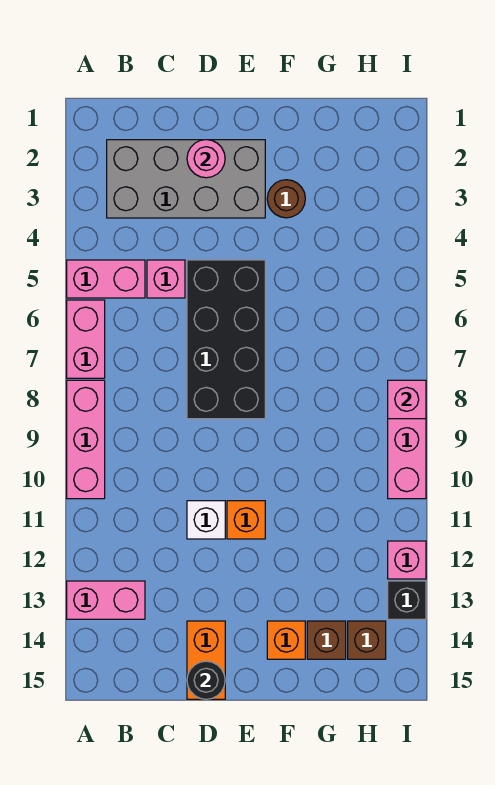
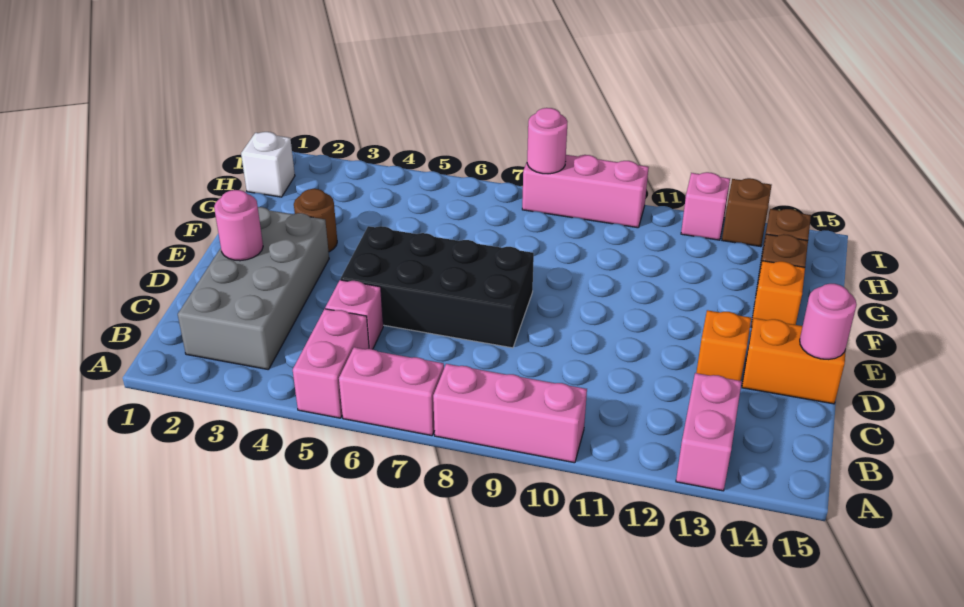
white brick D11 level 1 -> white brick H1 level 1
black round brick D15 level 2 -> pink round brick D15 level 2
orange brick E11 level 1 -> orange brick D13 level 1
pink brick I8 level 2 -> pink round brick I8 level 2
black brick I13 level 1 -> brown brick I13 level 1

